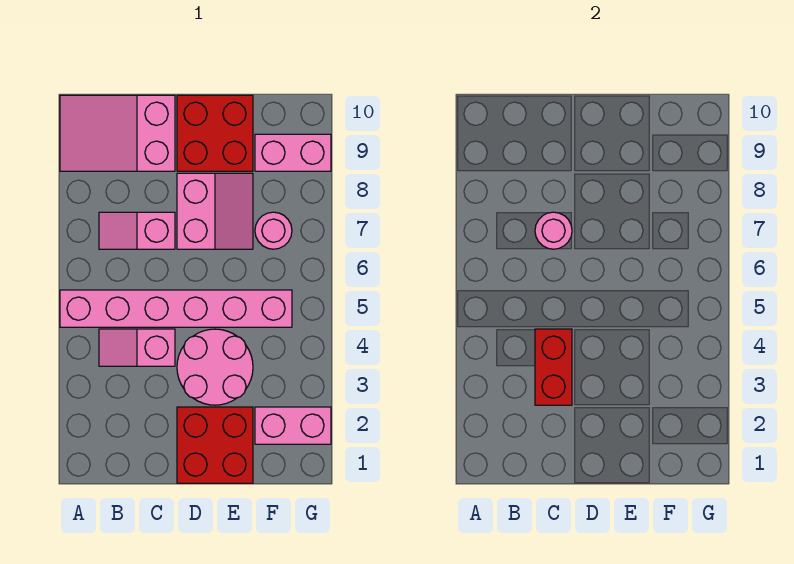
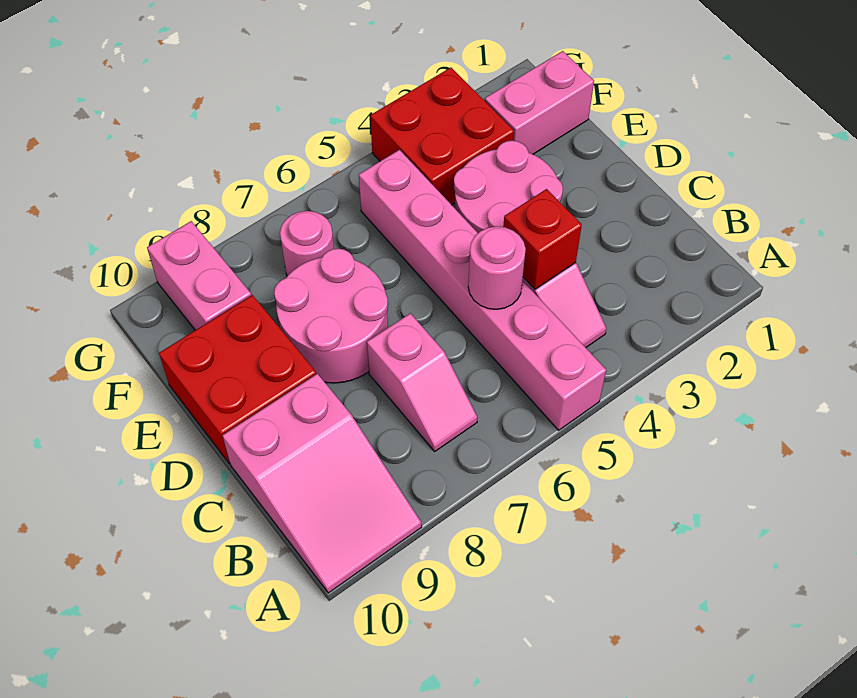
red brick C3:C4 level 2 -> red brick C4 level 2
pink round brick C7 level 2 -> pink round brick C5 level 2
red brick D1:E2 level 1 -> red brick F3:G4 level 1
pink slope D7:E8 level 1 top D -> pink round brick D7:E8 level 1
pink brick F2:G2 level 1 -> pink brick F1:F2 level 1

